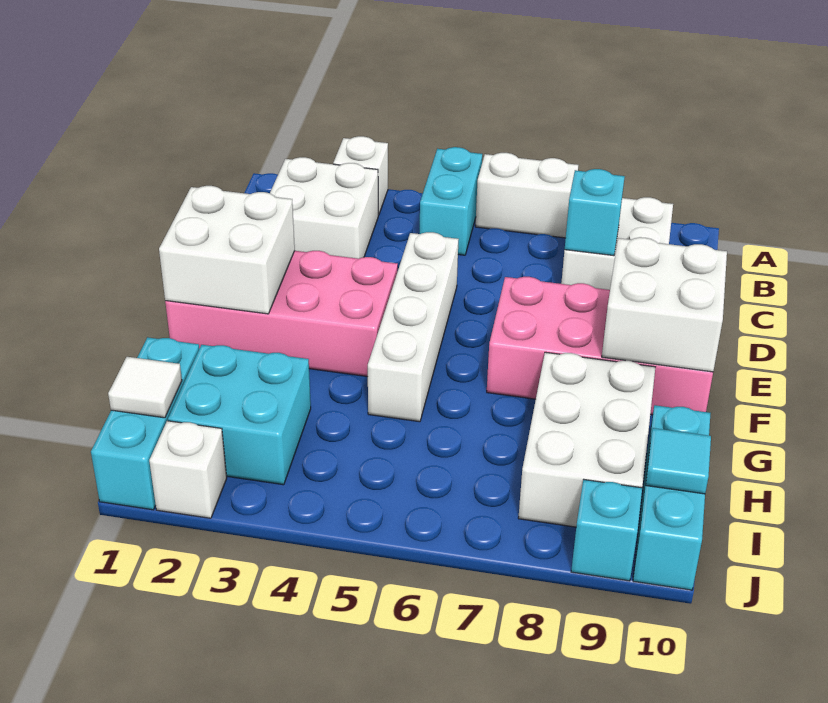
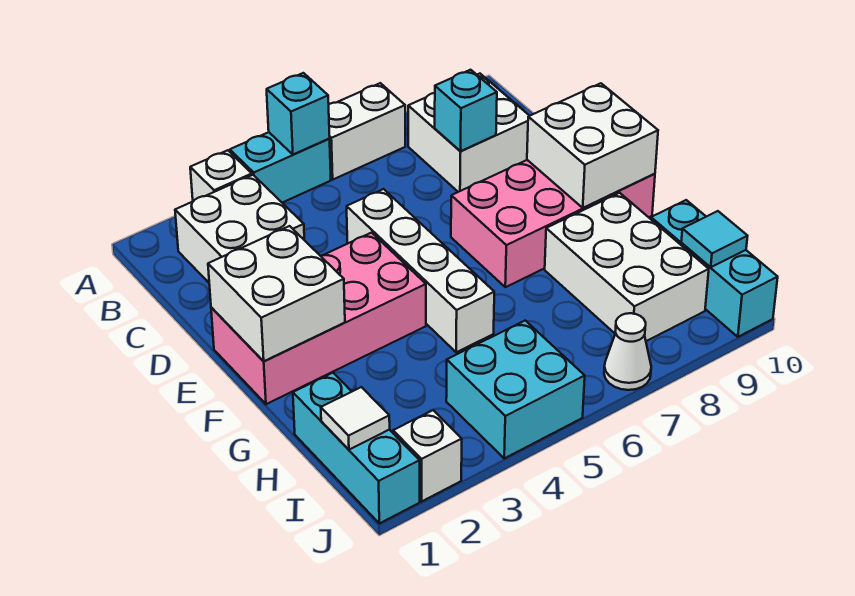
cyan brick A5:B5 level 1 -> cyan brick A4:A5 level 1
cyan brick H2:I3 level 1 -> cyan brick I4:J5 level 1
none -> white cone J7 level 1
cyan brick J9 level 1 -> cyan brick A5 level 2

